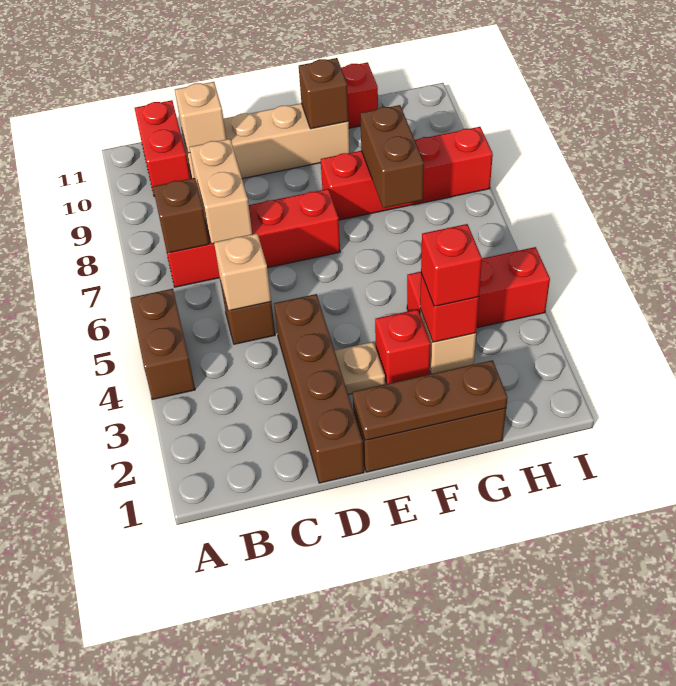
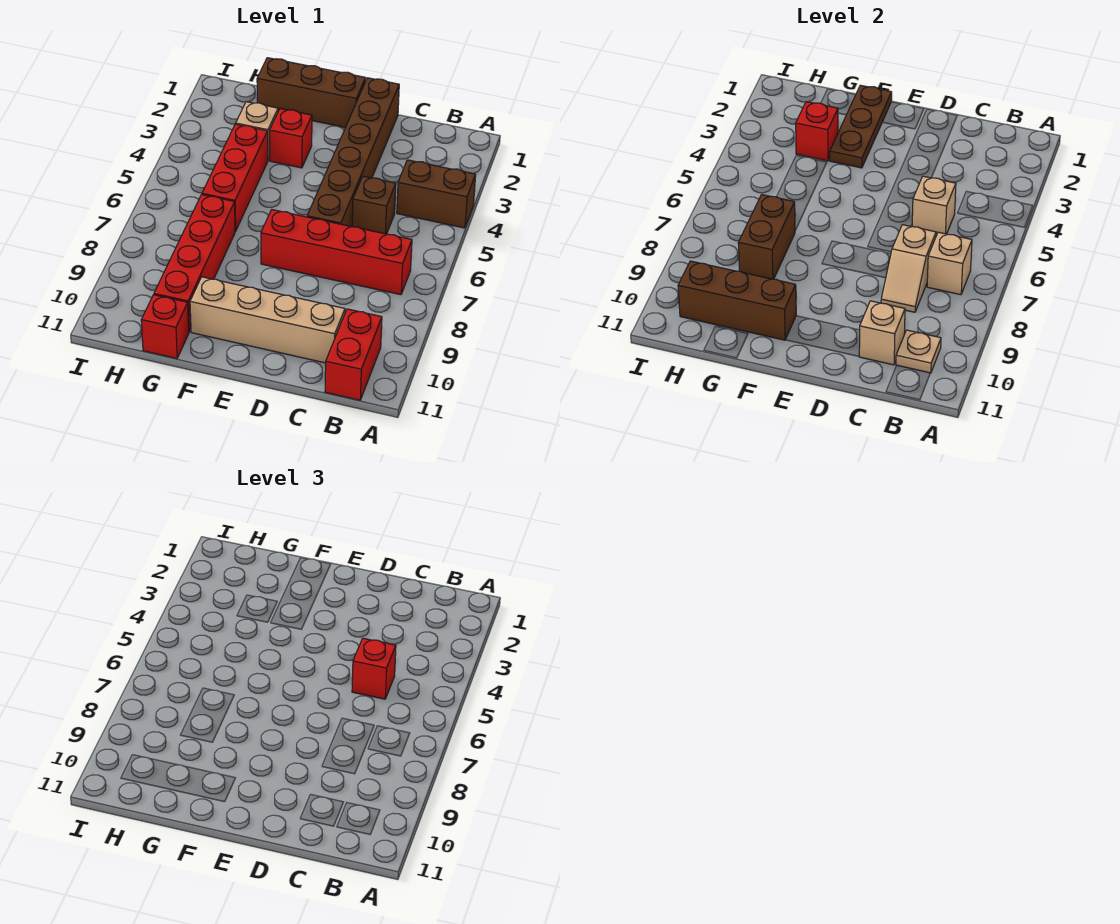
brown brick A4:A5 level 1 -> brown brick A4:B4 level 1
brown brick B7 level 2 -> tan brick B7 level 2
tan brick C7:C8 level 2 -> tan slope C7:C8 level 2 top 7
brown brick D1:D4 level 1 -> brown brick D1:D6 level 1
brown plate E1:G1 level 2 -> brown plate F1:F3 level 2
tan plate E3 level 1 -> tan plate B10 level 2
red brick F8:I8 level 1 -> red brick G7:G10 level 1
brown brick F10 level 2 -> brown brick F10:H10 level 2
red brick G3 level 3 -> red brick C5 level 3
red brick G4:I4 level 1 -> red brick G4:G6 level 1

